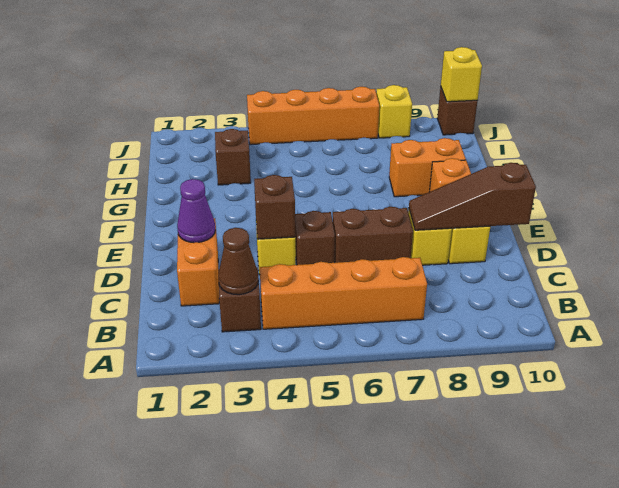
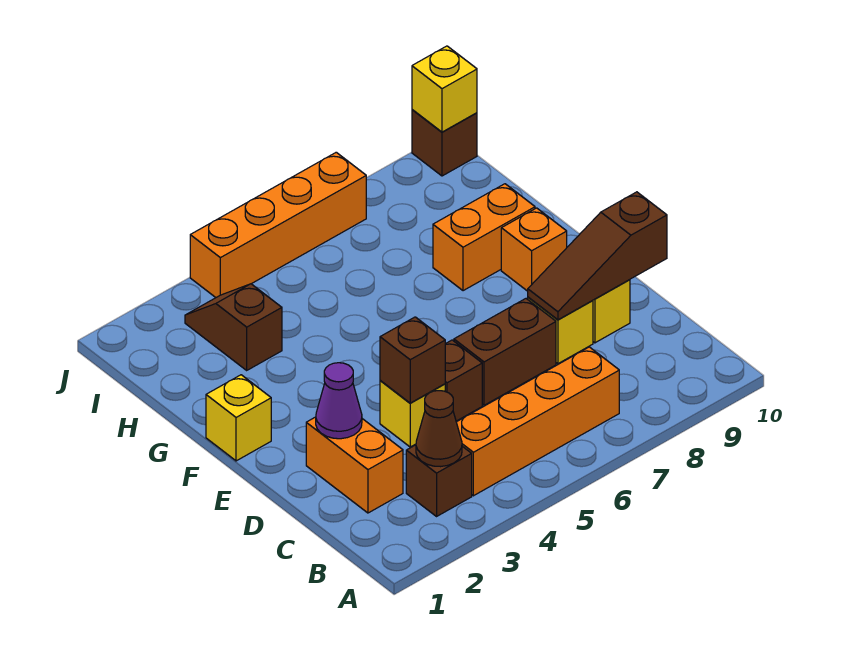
yellow brick J8 level 1 -> yellow brick F1 level 1

